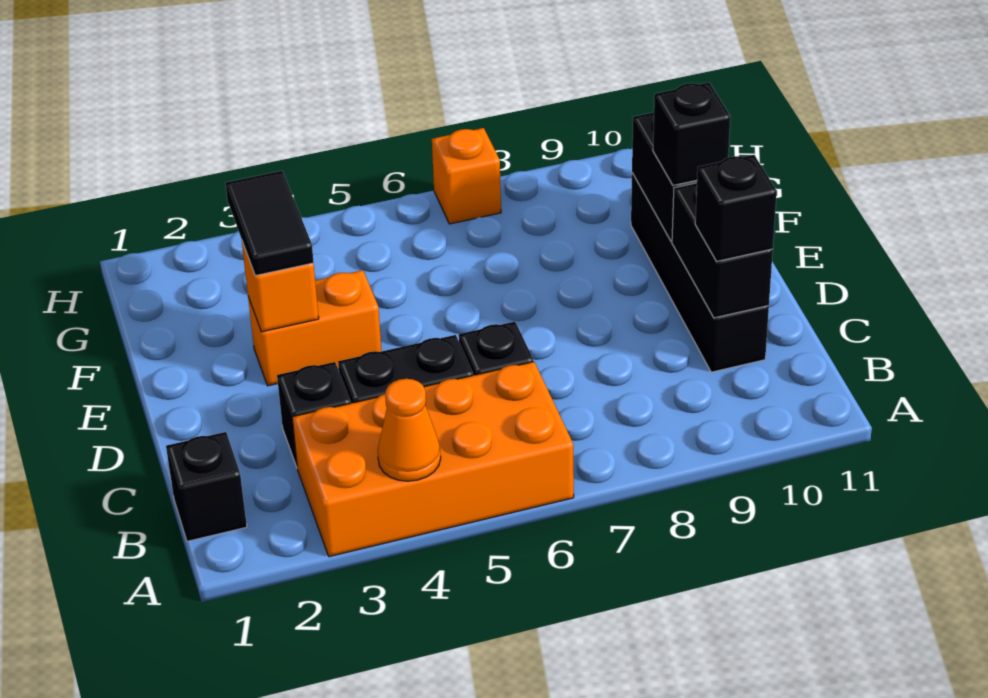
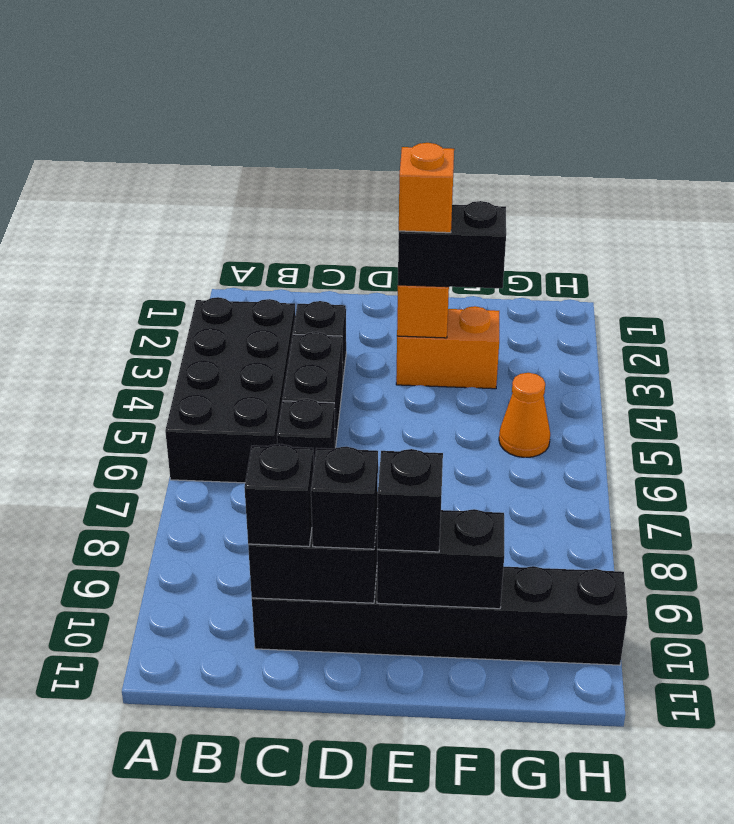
orange brick A3:B6 level 1 -> black brick A3:B6 level 1
orange cone A4 level 2 -> orange cone G5 level 1
black brick B1 level 1 -> black brick D10 level 3
black brick C10:F10 level 1 -> black brick C10:H10 level 1
orange brick E3:E4 level 1 -> orange brick E3:F3 level 1
black tile E3:F3 level 3 -> black brick E3:F3 level 3
orange brick H7 level 1 -> orange brick E3 level 4

